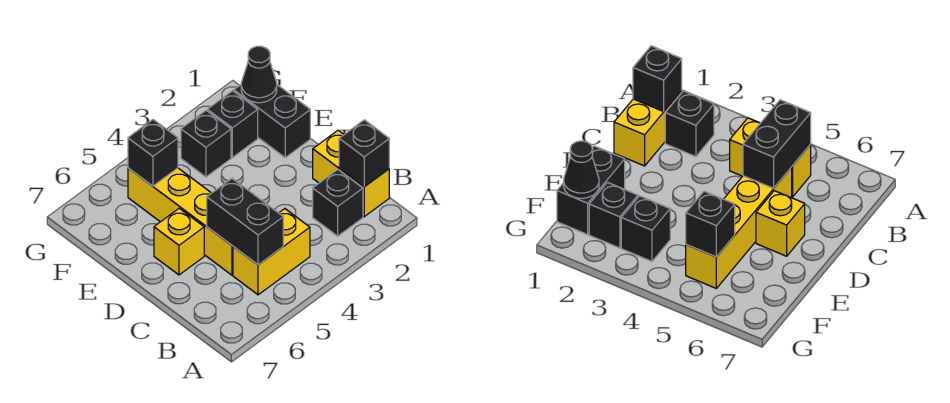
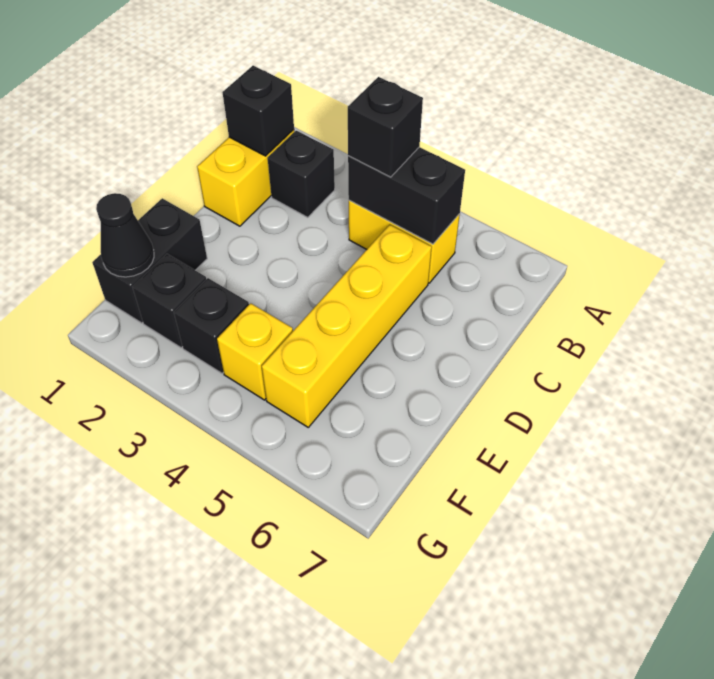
black brick B5:C5 level 2 -> black brick B4:B5 level 2
yellow brick D6 level 1 -> yellow brick F4 level 1
black brick F5 level 2 -> black brick B4 level 3

